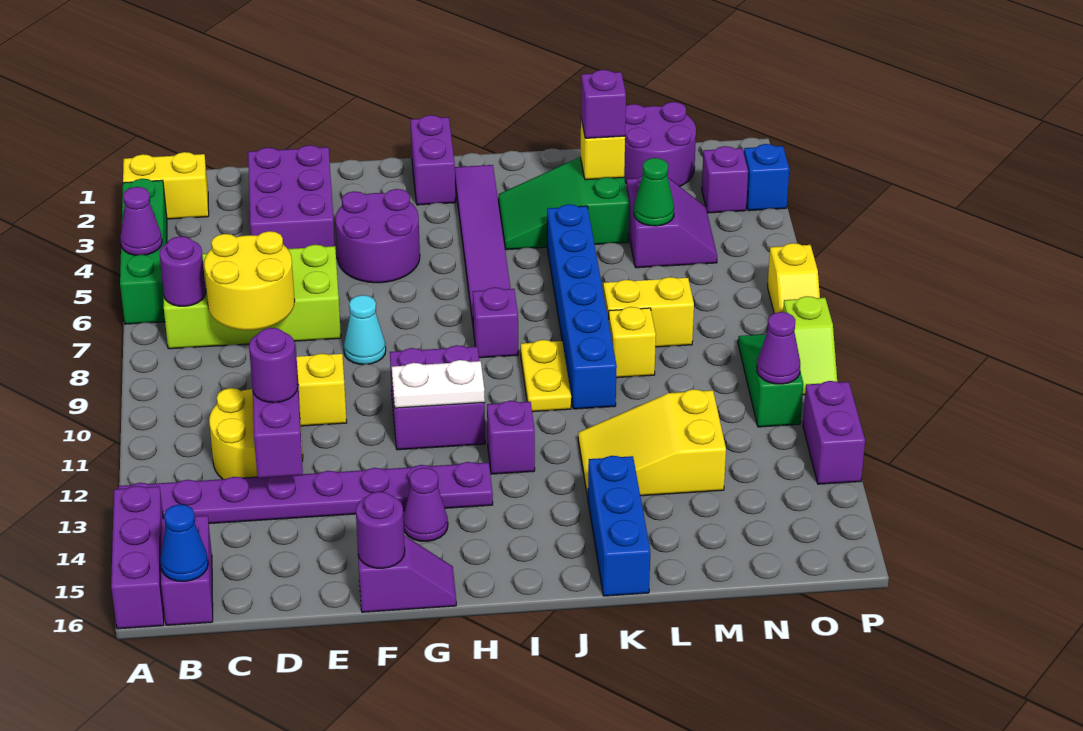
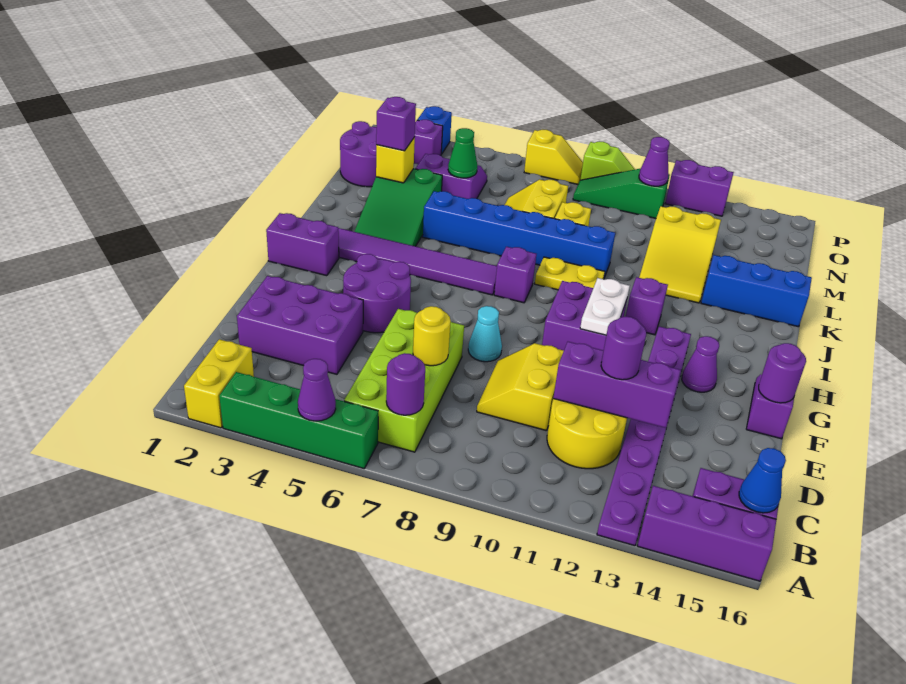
yellow round brick C7:D8 level 2 -> yellow round brick D7 level 2

